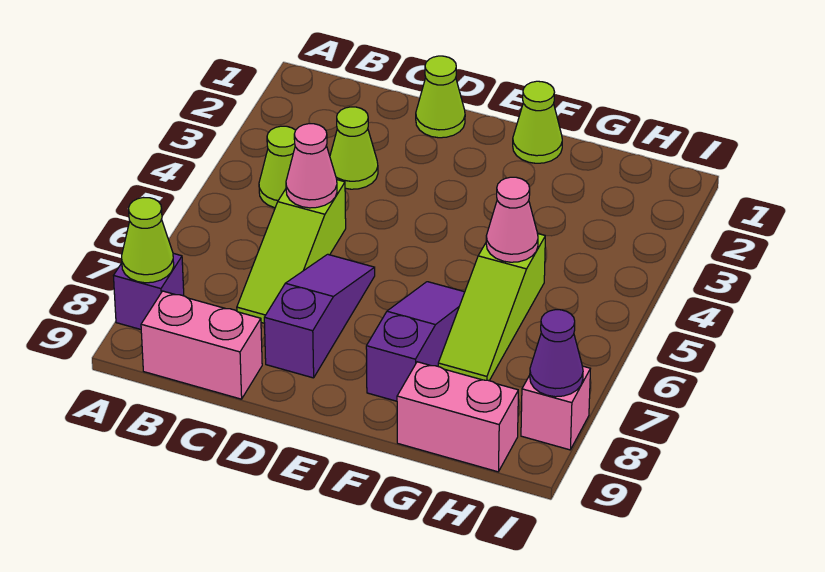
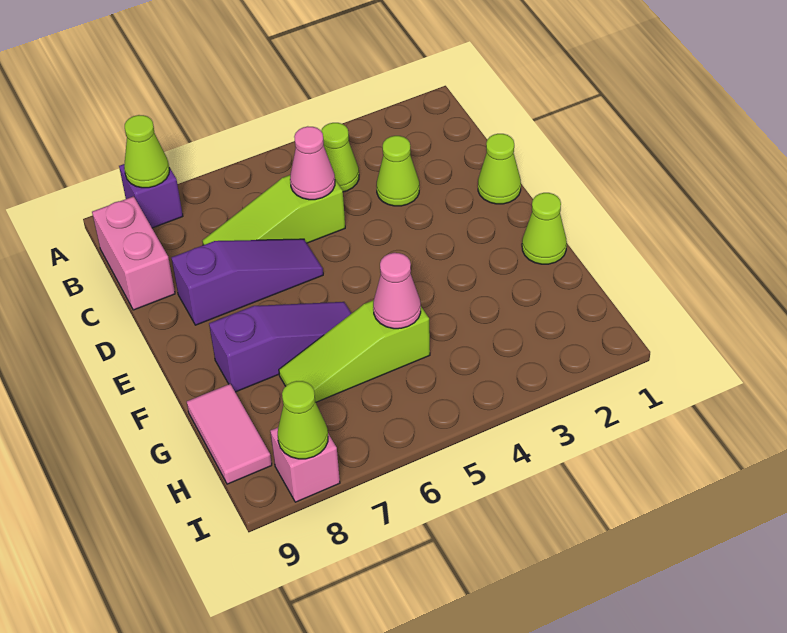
pink brick G9:H9 level 1 -> pink tile G9:H9 level 1
purple cone I8 level 2 -> lime cone I8 level 2

